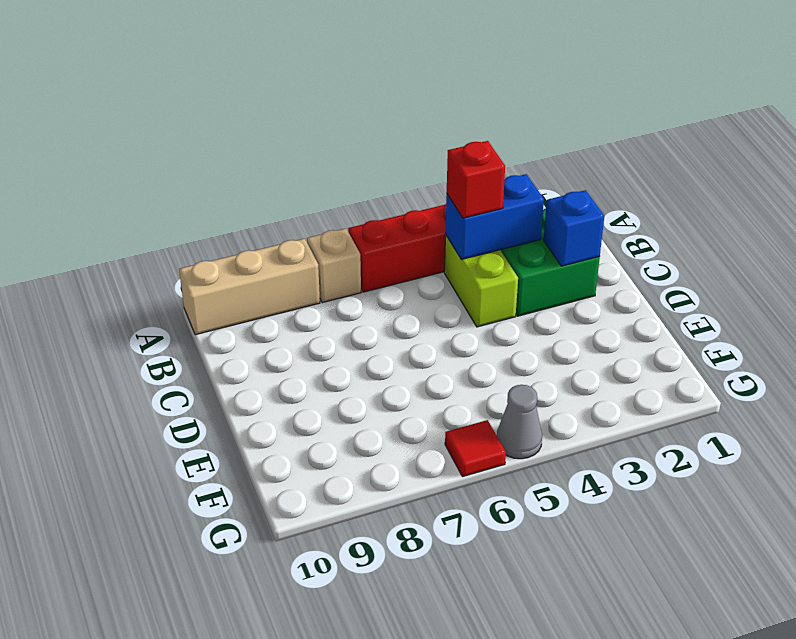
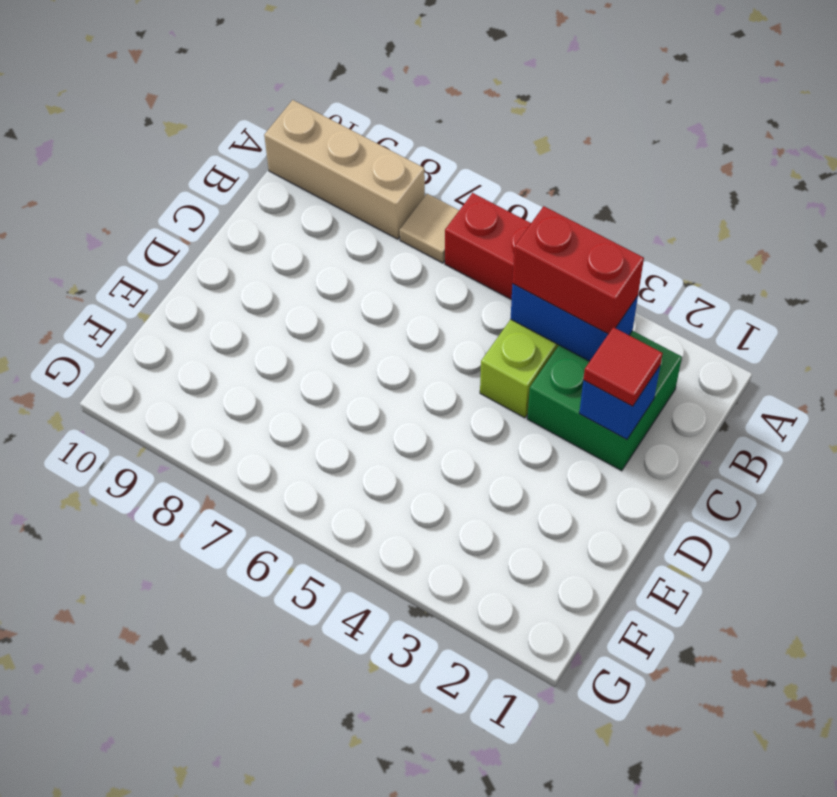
tan brick A7 level 1 -> tan tile A7 level 1
red brick B4 level 3 -> red brick B3:B4 level 3
grey cone G5 level 1 -> none
red tile G6 level 1 -> red tile C2 level 3

